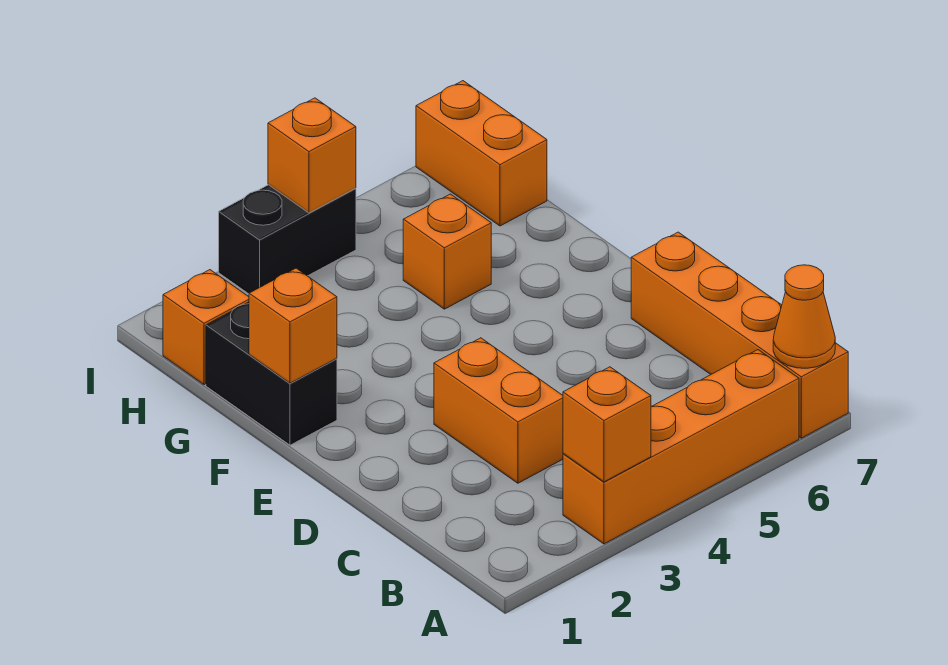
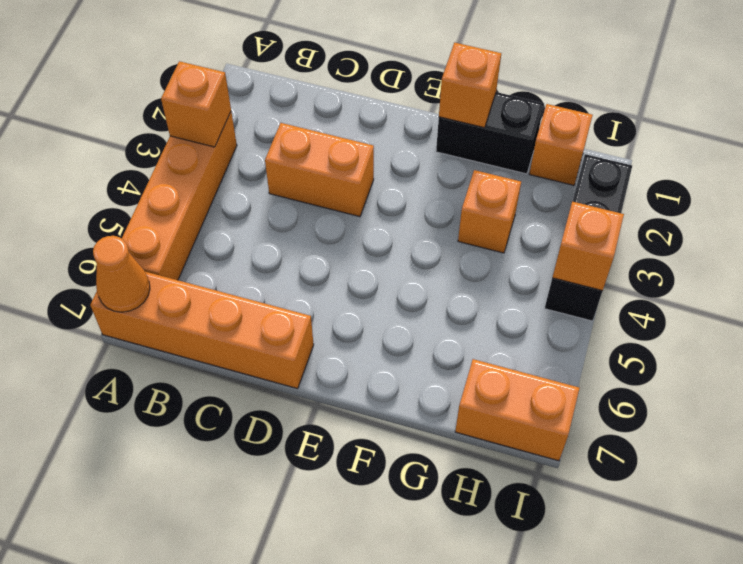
orange brick G5 level 1 -> orange brick G3 level 1
black brick I3:I4 level 1 -> black brick I2:I4 level 1

